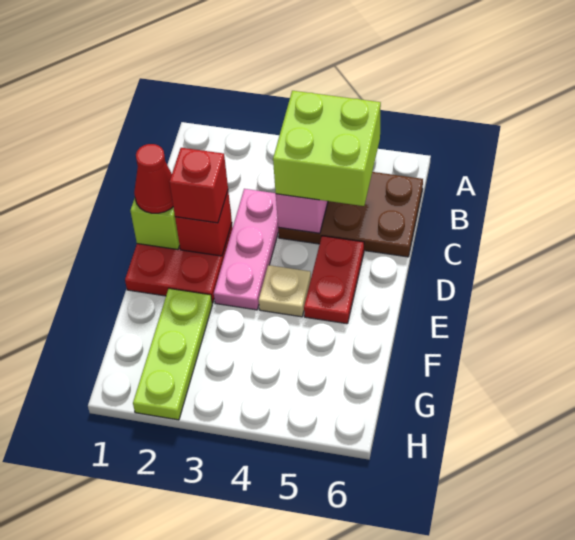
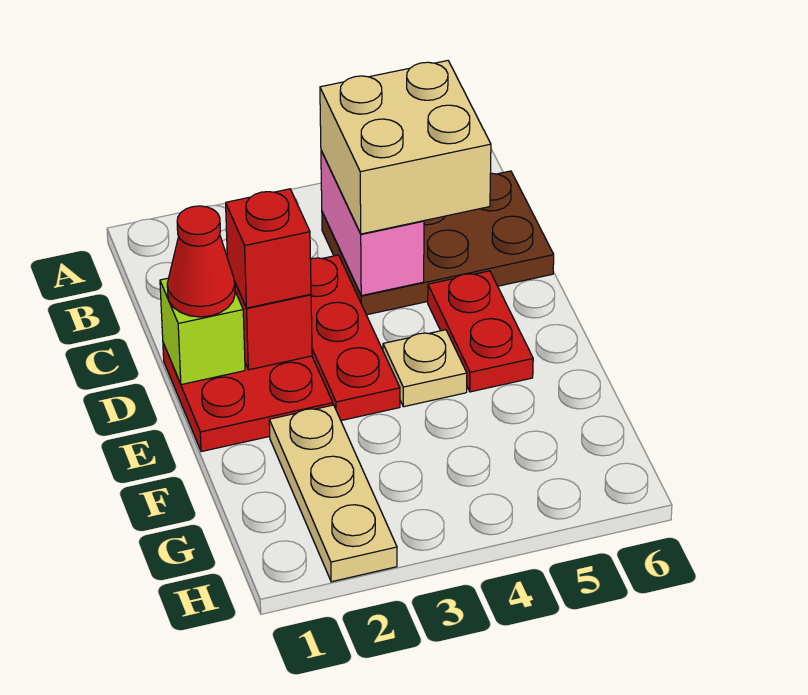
lime brick B4:C5 level 3 -> tan brick B4:C5 level 3
pink plate C3:E3 level 1 -> red plate C3:E3 level 1
lime plate F2:H2 level 1 -> tan plate F2:H2 level 1

